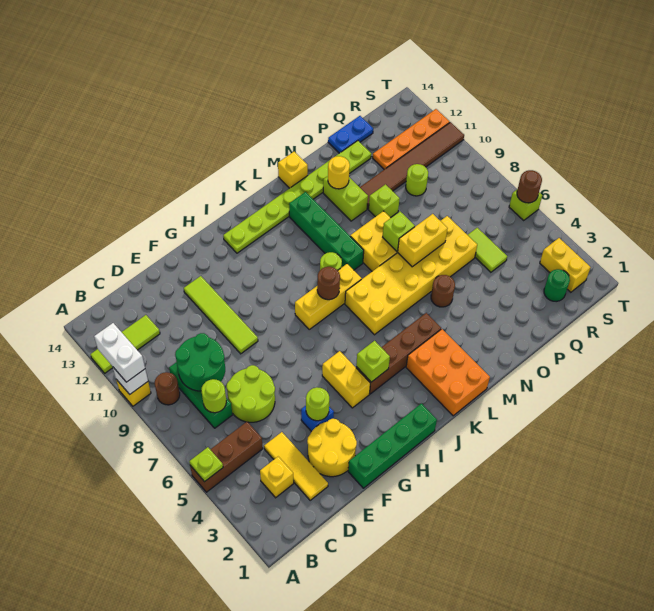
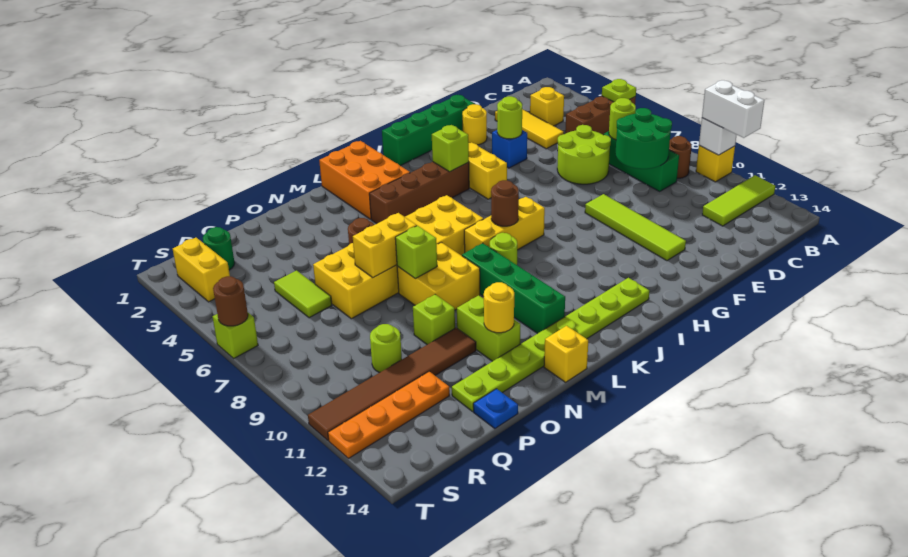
yellow round brick E2:F3 level 1 -> yellow round brick F2 level 1
blue plate P14:Q14 level 1 -> blue plate P14 level 1

